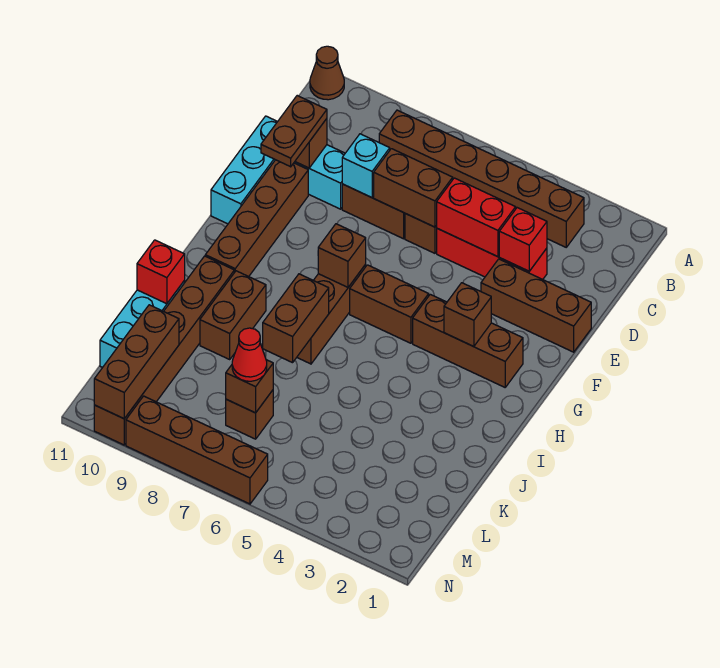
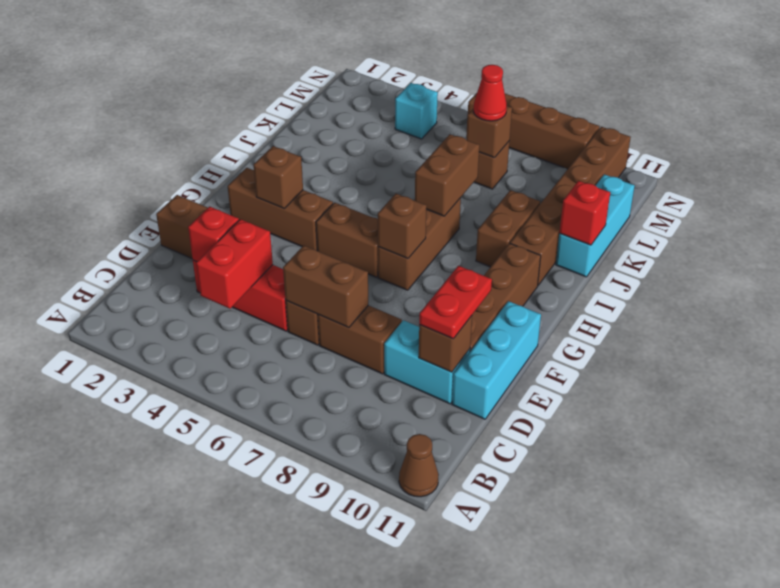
brown brick B3:B8 level 1 -> none
red brick D4:D5 level 2 -> red brick C4:D4 level 2
cyan brick D8 level 2 -> cyan brick M4 level 1
brown plate D10:E10 level 3 -> red plate D10:E10 level 3
brown brick L10:N10 level 2 -> none

